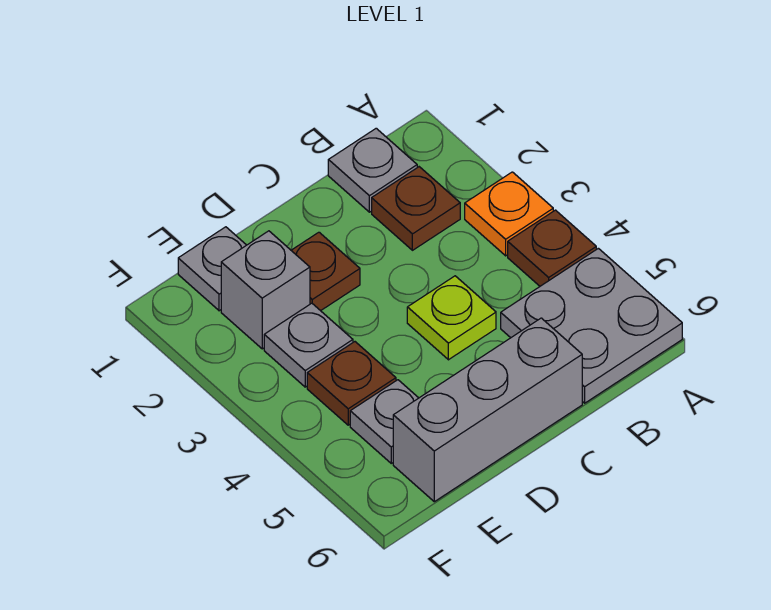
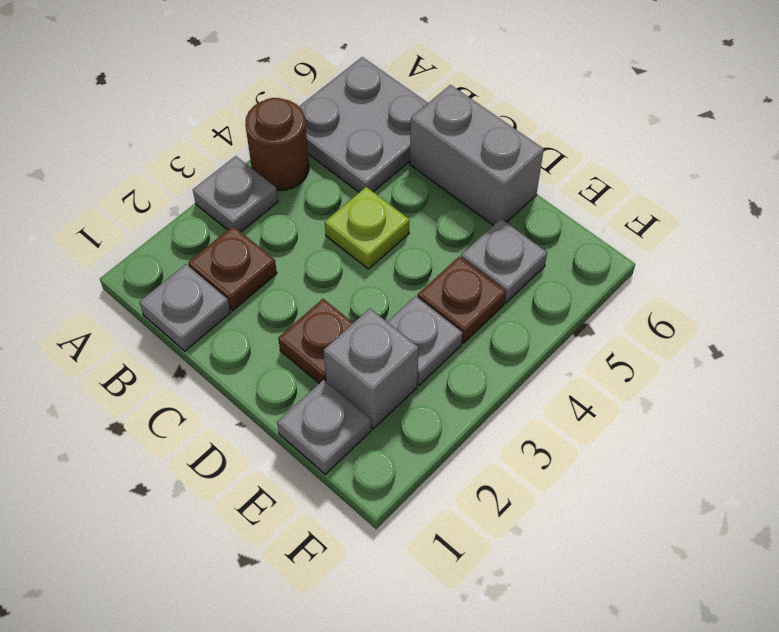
orange plate A3 level 1 -> grey plate A3 level 1
brown plate A4 level 1 -> brown round brick A4 level 1
grey brick C6:E6 level 1 -> grey brick C6:D6 level 1

